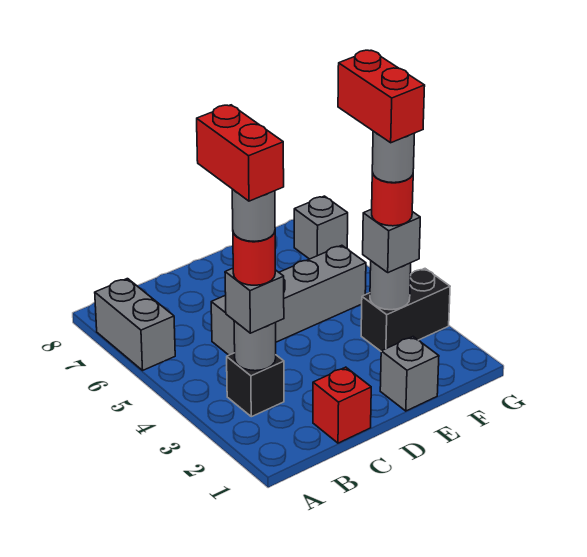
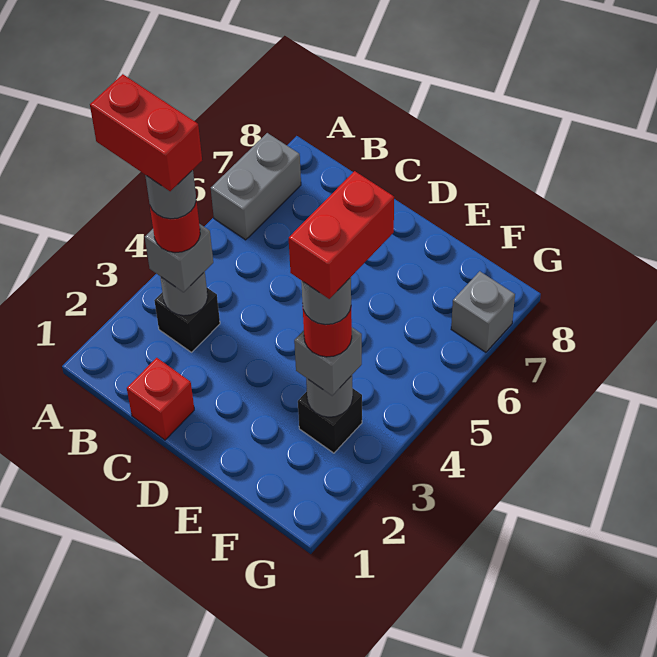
red brick B3:B4 level 6 -> red brick A3:B3 level 6
grey brick C5:F5 level 1 -> none
grey brick E1 level 1 -> none
black brick F3:G3 level 1 -> black brick F3 level 1

